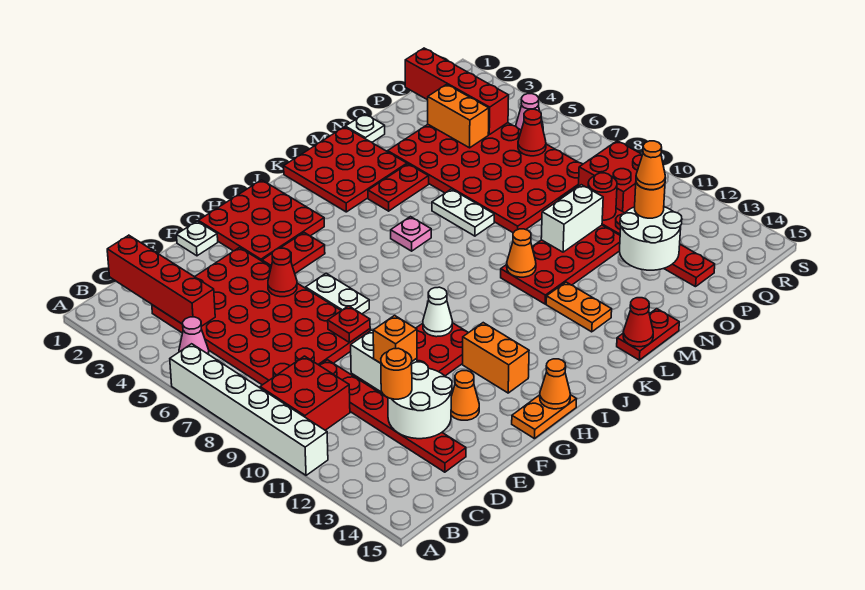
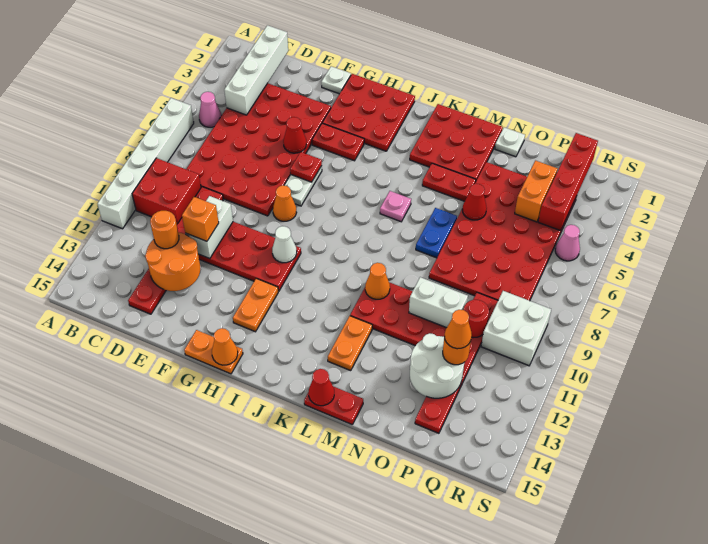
red brick C1:C4 level 2 -> white brick C1:C4 level 2
white round brick D12:E13 level 2 -> orange round brick D12:E13 level 2
red plate F8 level 2 -> red plate G6 level 2
orange cone F13 level 1 -> orange cone G8 level 1
orange brick H12:H13 level 1 -> orange plate H12:H13 level 1
white plate M6:M7 level 1 -> blue plate M6:M7 level 1
red cone Q6 level 2 -> red cone N5 level 2
red brick Q9:R10 level 1 -> white brick Q9:R10 level 1

